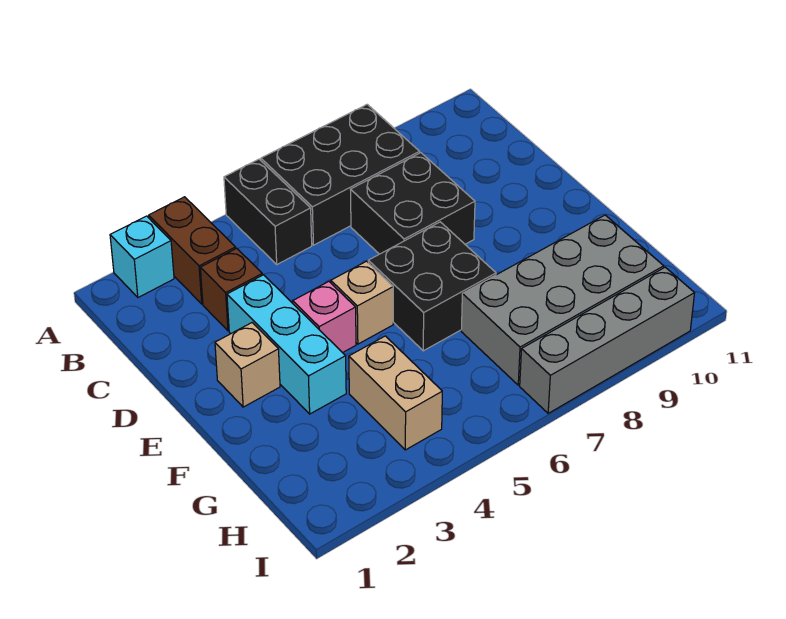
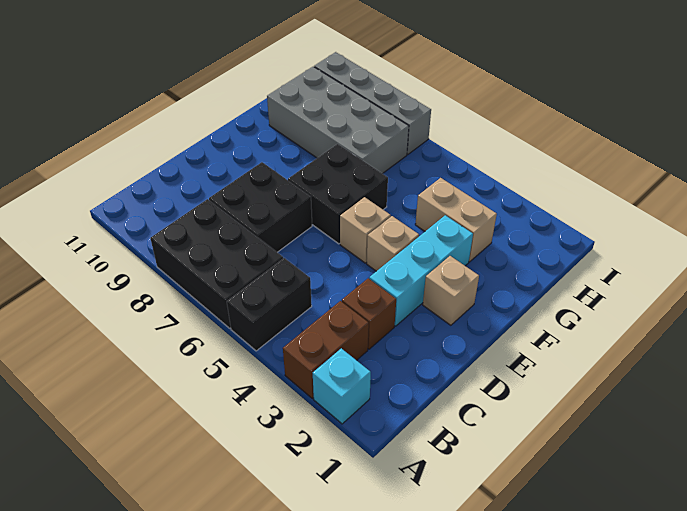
pink brick E4 level 1 -> tan brick E4 level 1
tan brick G4:H4 level 1 -> tan brick G3:G4 level 1

